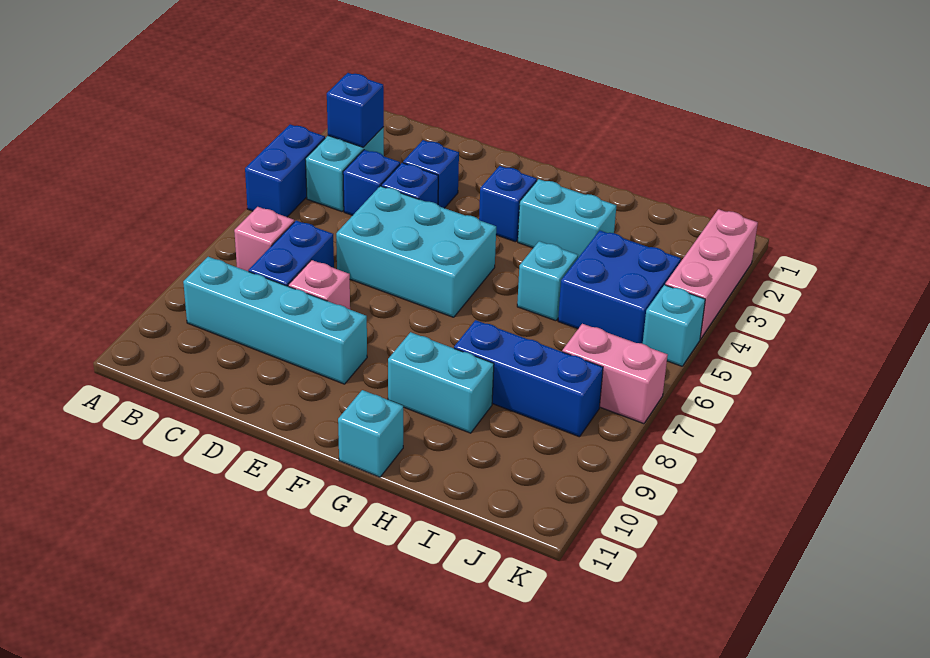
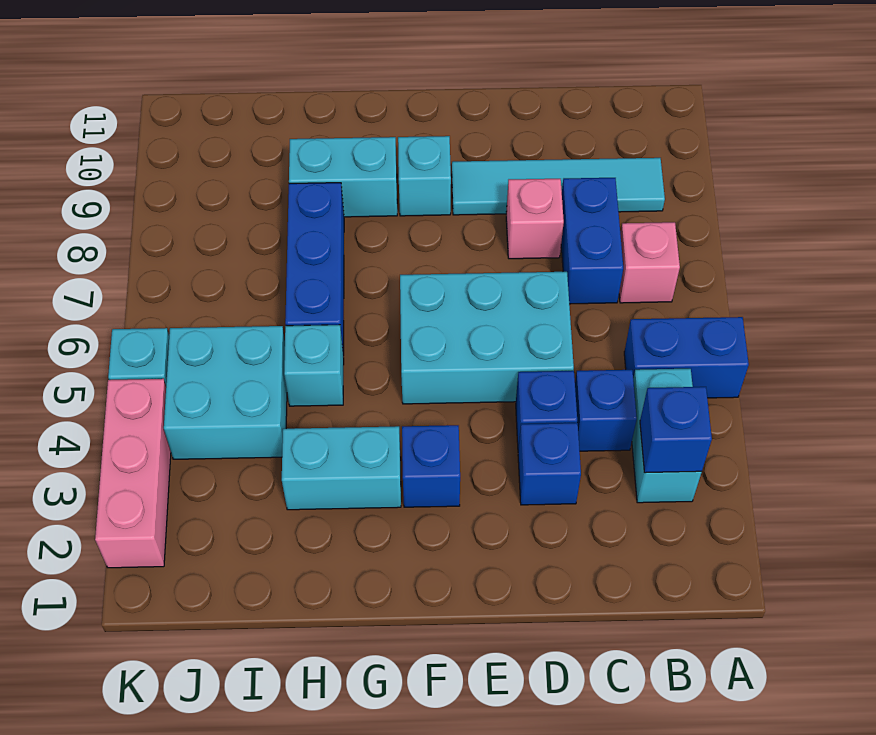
blue brick A4:A5 level 1 -> blue brick A5:B5 level 1
cyan brick B9:E9 level 1 -> cyan tile B9:E9 level 1
cyan brick G11 level 1 -> cyan brick F9 level 1
blue brick H8:J8 level 1 -> blue brick H6:H8 level 1
blue brick I4:J5 level 1 -> cyan brick I4:J5 level 1
pink brick J7:K7 level 1 -> none

